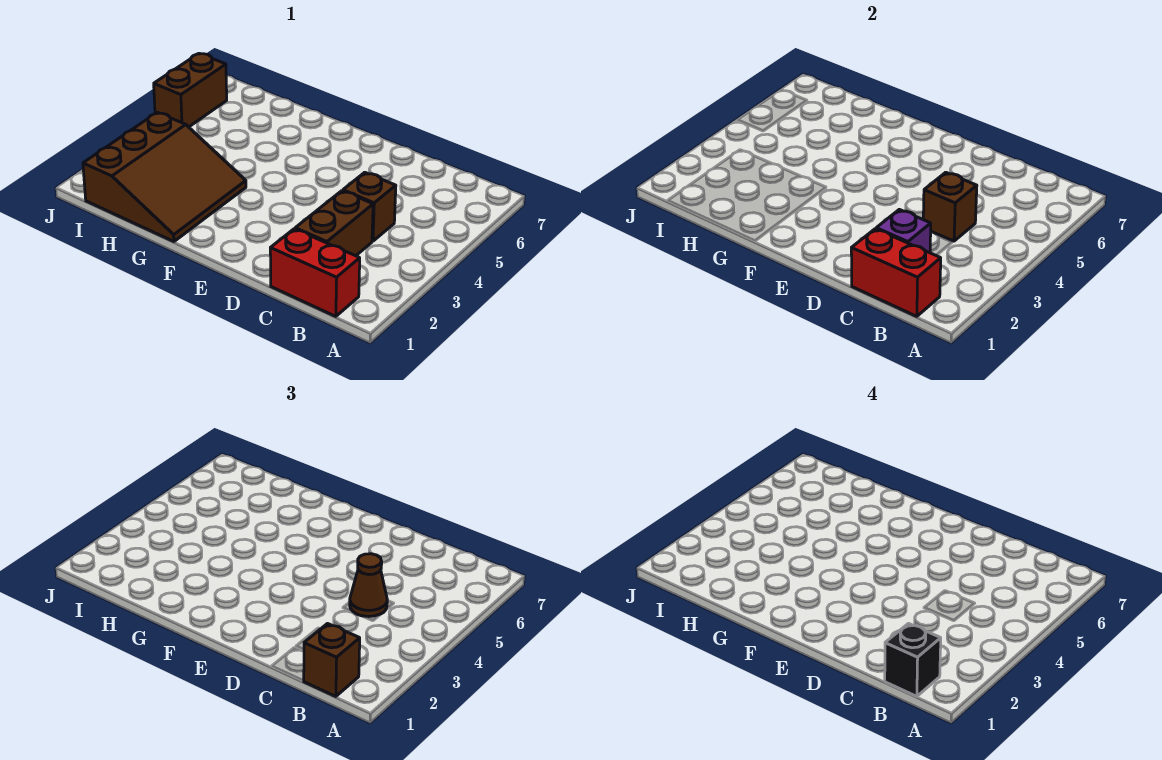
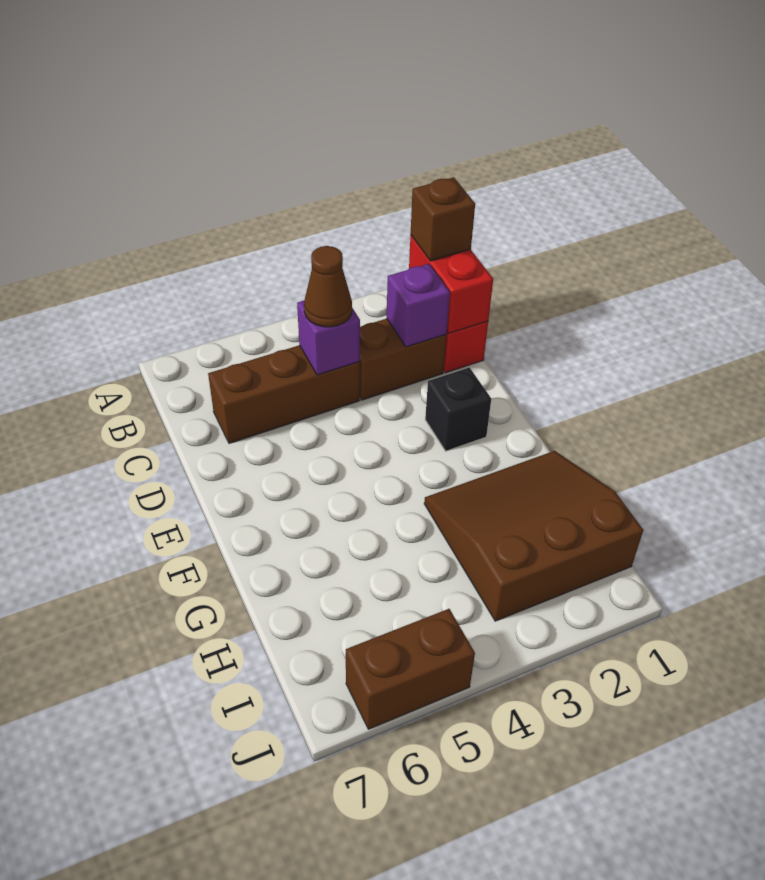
black brick B1 level 4 -> black brick E2 level 1
brown brick C4 level 1 -> brown brick C4:C6 level 1
brown brick C4 level 2 -> purple brick C4 level 2

